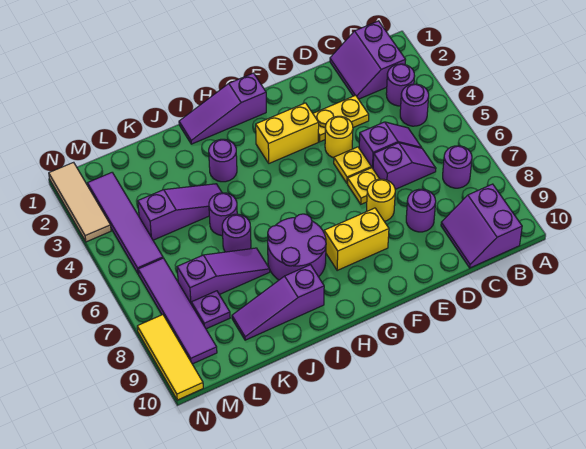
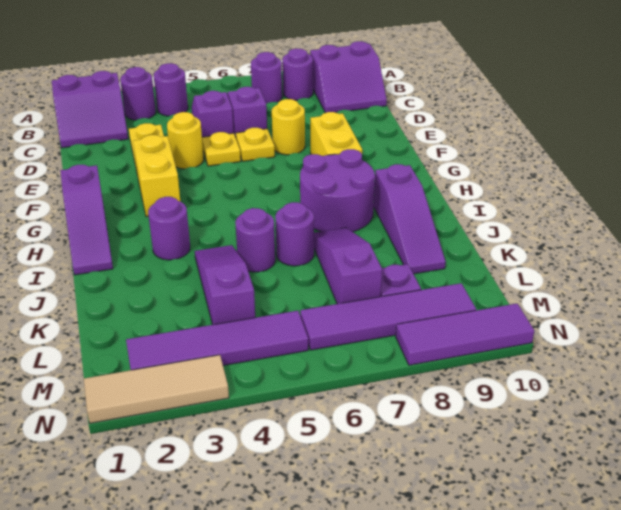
purple round brick D8 level 1 -> purple round brick B8 level 1
yellow tile N8:N10 level 1 -> purple tile N8:N10 level 1

